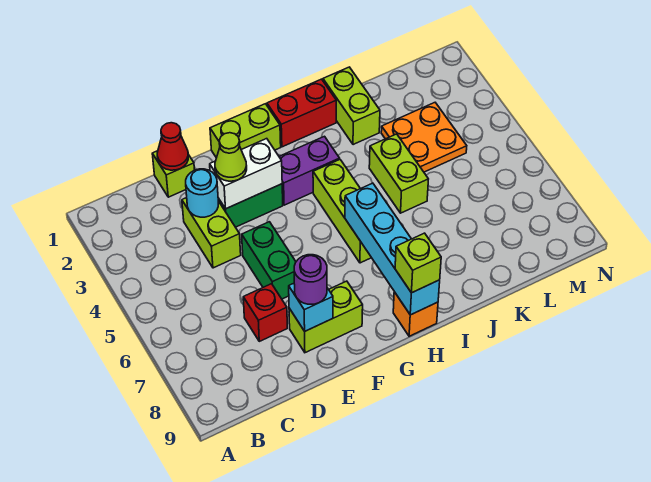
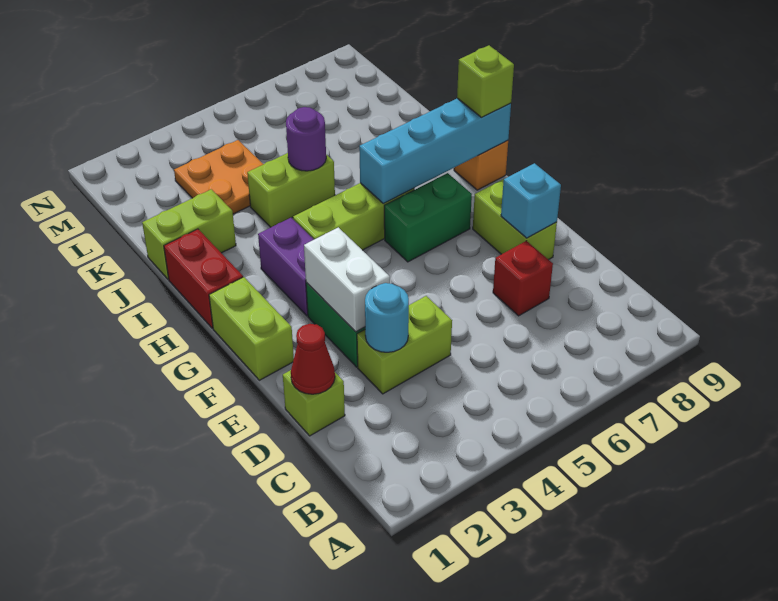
lime cone E3 level 3 -> none
green brick E5:E6 level 1 -> green brick G6:G7 level 1
purple round brick E8 level 3 -> purple round brick J5 level 2

